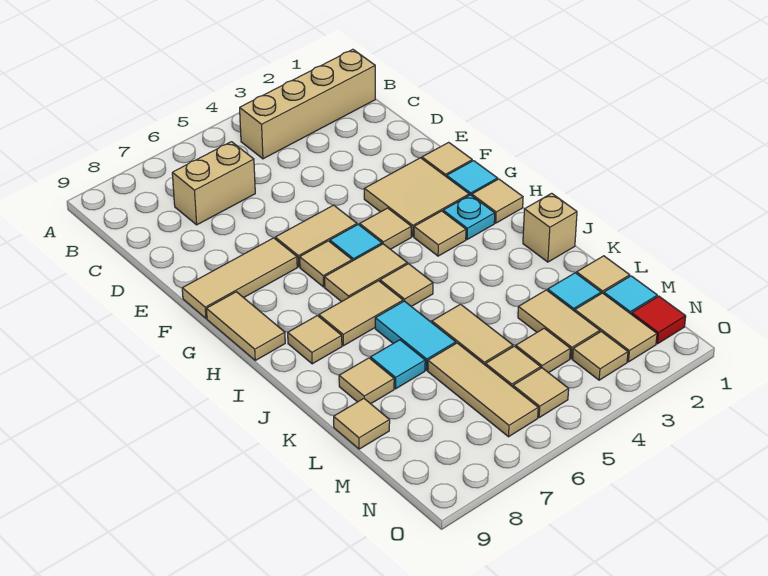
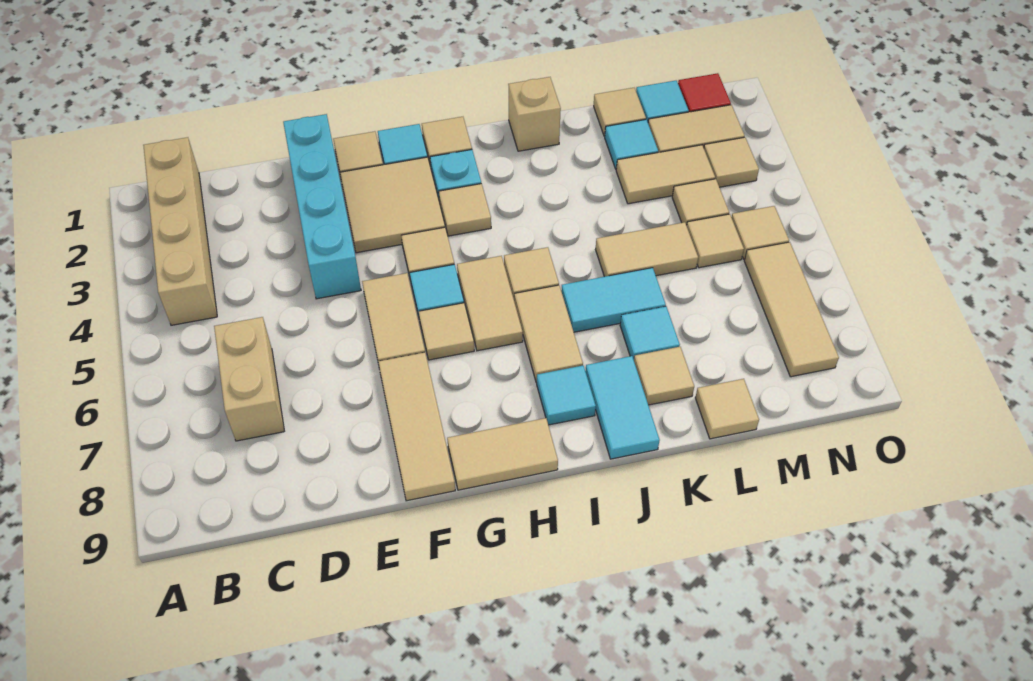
none -> cyan brick E1:E4 level 1
tan tile I8 level 1 -> cyan tile I8 level 1
none -> cyan tile J8:J9 level 1
tan tile L6:N6 level 1 -> tan tile N6:N8 level 1

